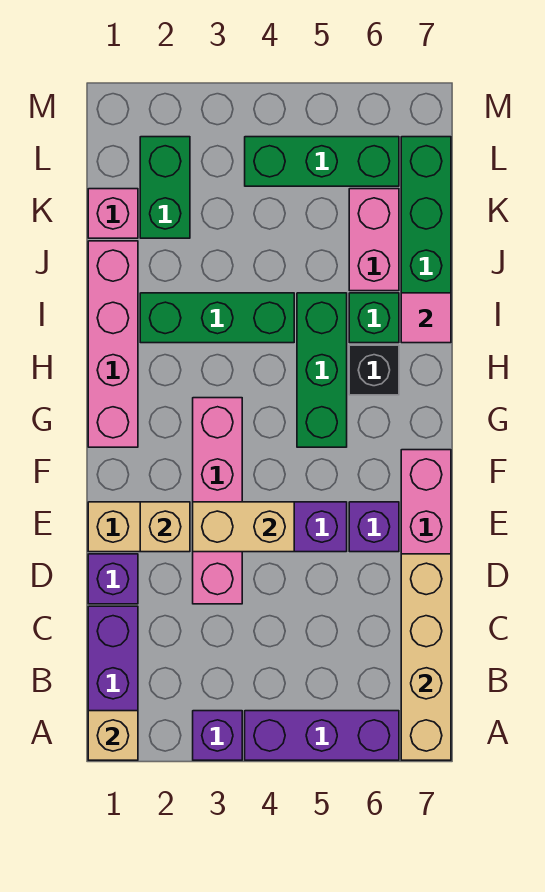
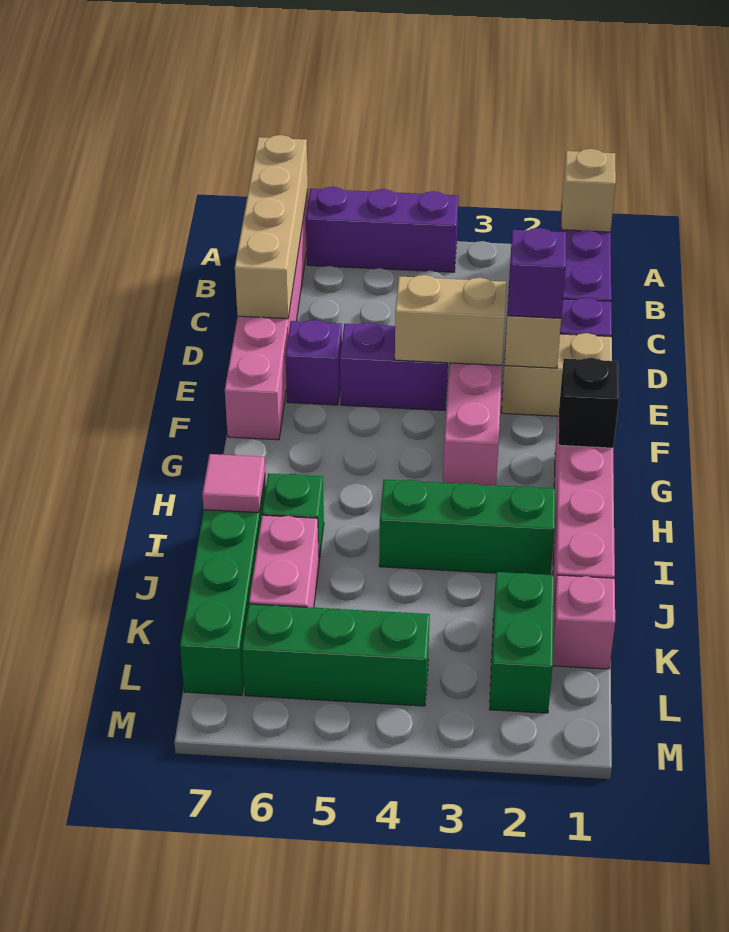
purple brick A3 level 1 -> purple brick E2 level 3
green brick G5:I5 level 1 -> none
black brick H6 level 1 -> black brick G1 level 2

